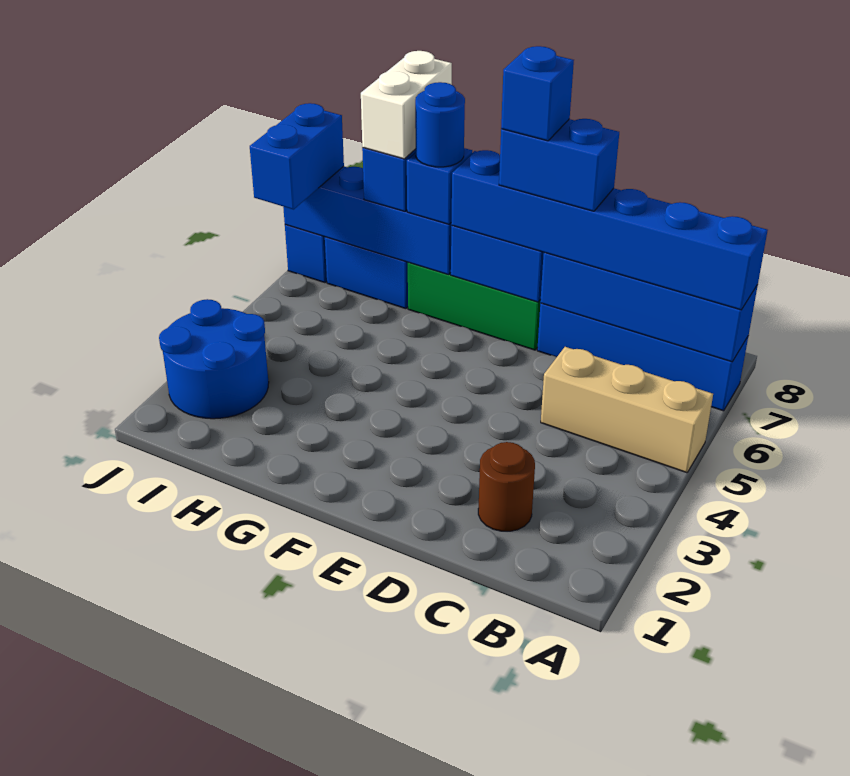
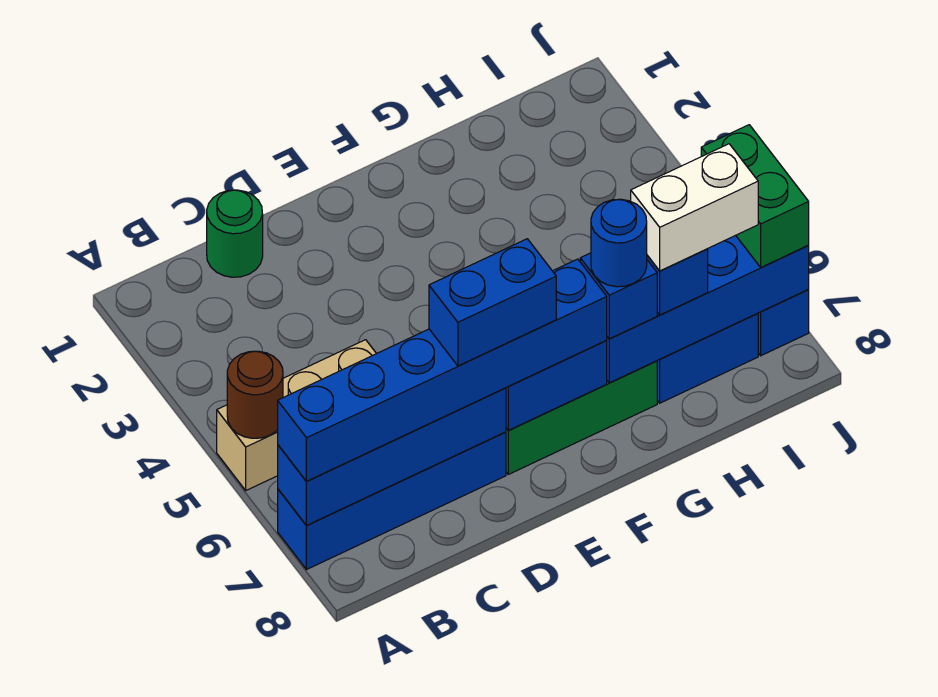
none -> green round brick C1 level 1
brown round brick C2 level 1 -> brown round brick A5 level 2
blue brick E7 level 5 -> none
white brick H7:H8 level 4 -> white brick H7:I7 level 4
blue round brick I2:J3 level 1 -> none
blue brick J6:J7 level 3 -> green brick J6:J7 level 3

